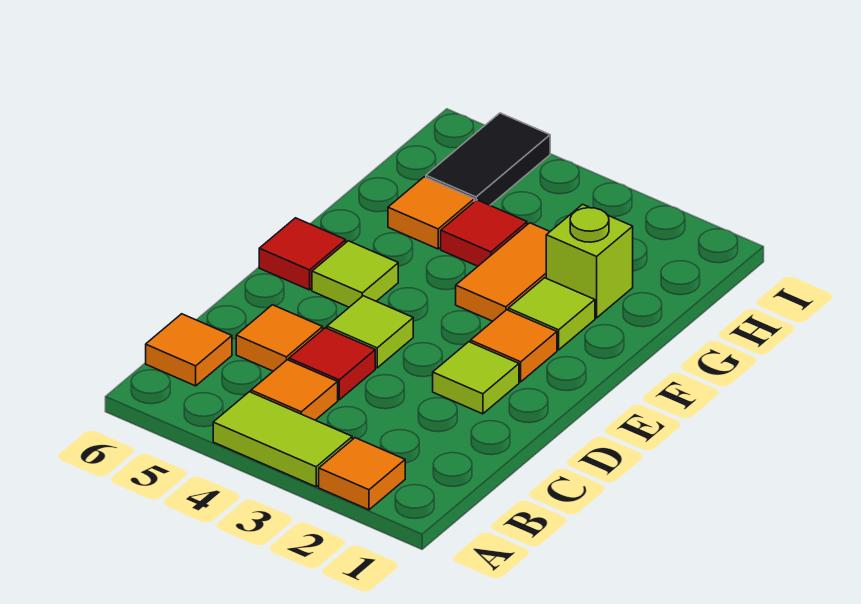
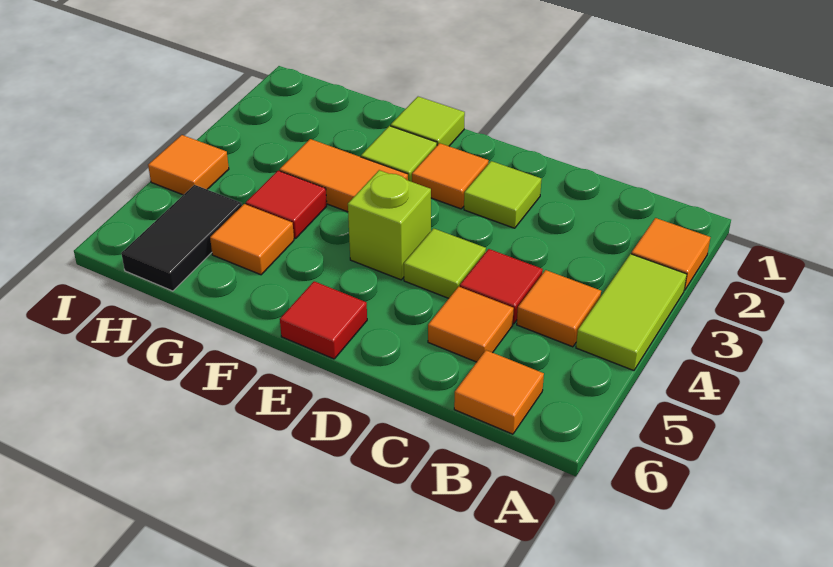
lime tile E5 level 1 -> lime tile F1 level 1
lime brick G2 level 1 -> lime brick E4 level 1
black tile H5:I5 level 1 -> black tile H5:H6 level 1
none -> orange tile I4 level 1

